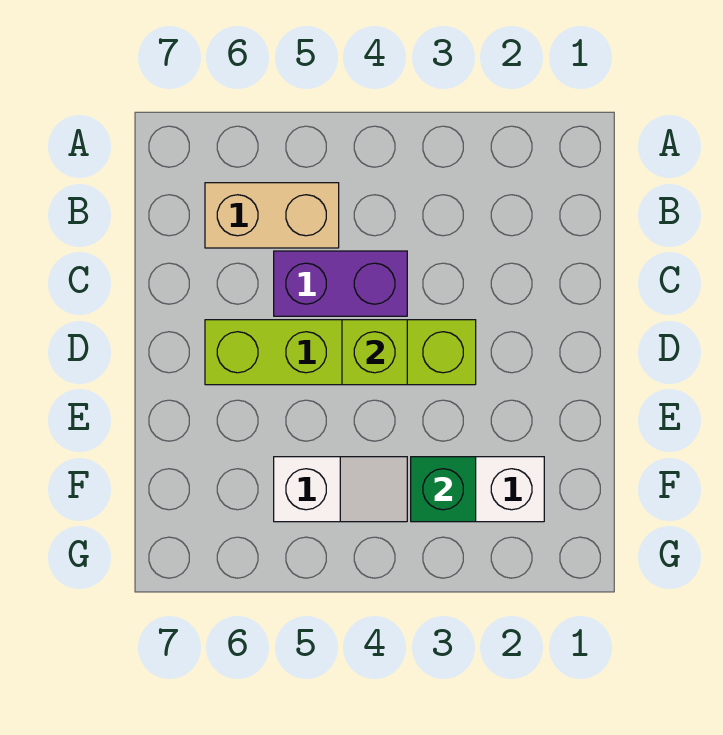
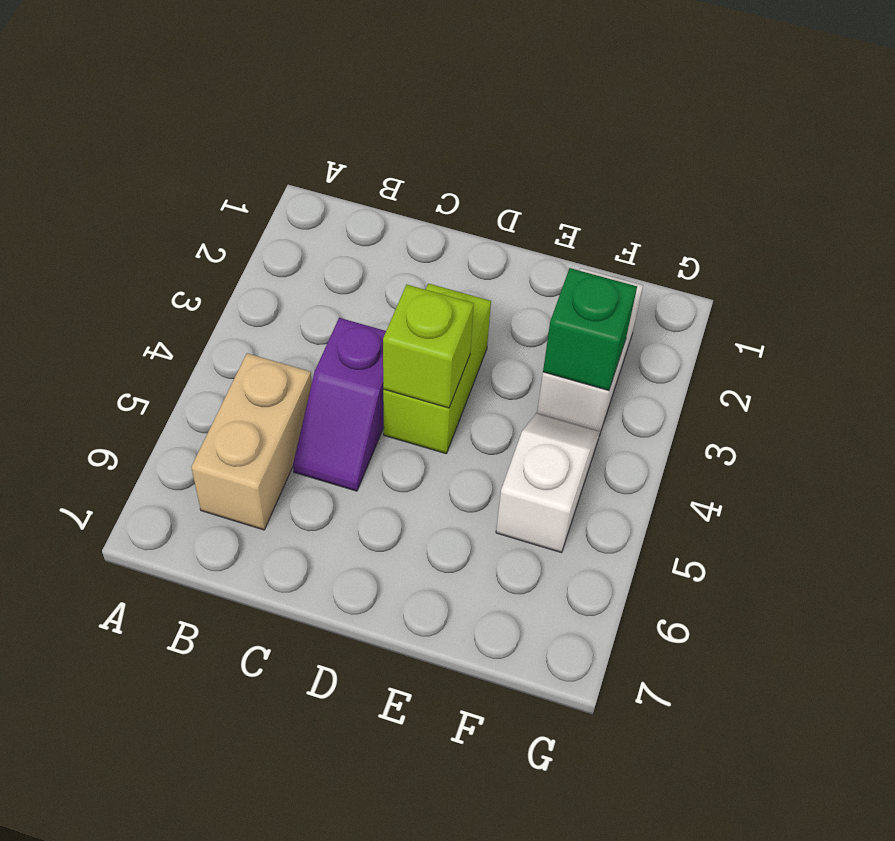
purple brick C4:C5 level 1 -> purple slope C4:C5 level 1 top 4
lime brick D3:D6 level 1 -> lime brick D3:D4 level 1

